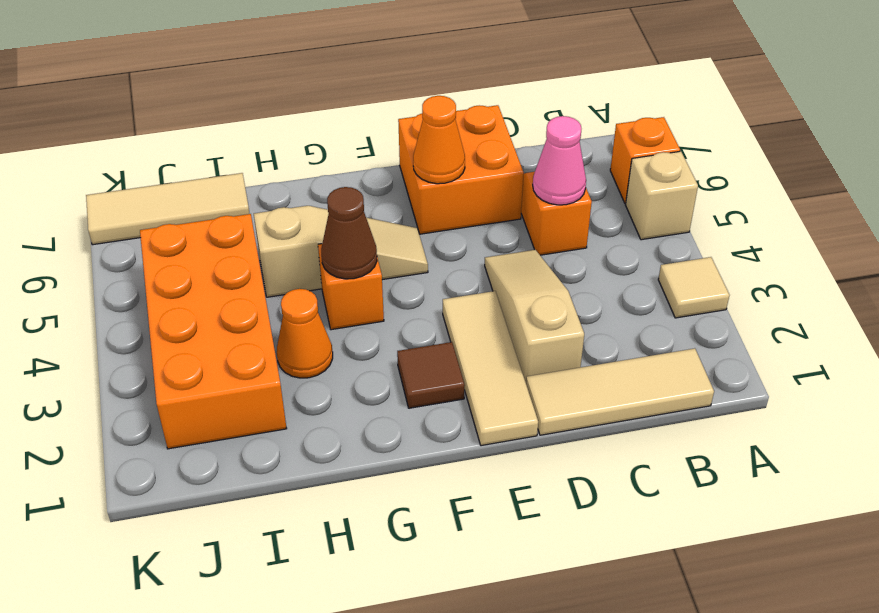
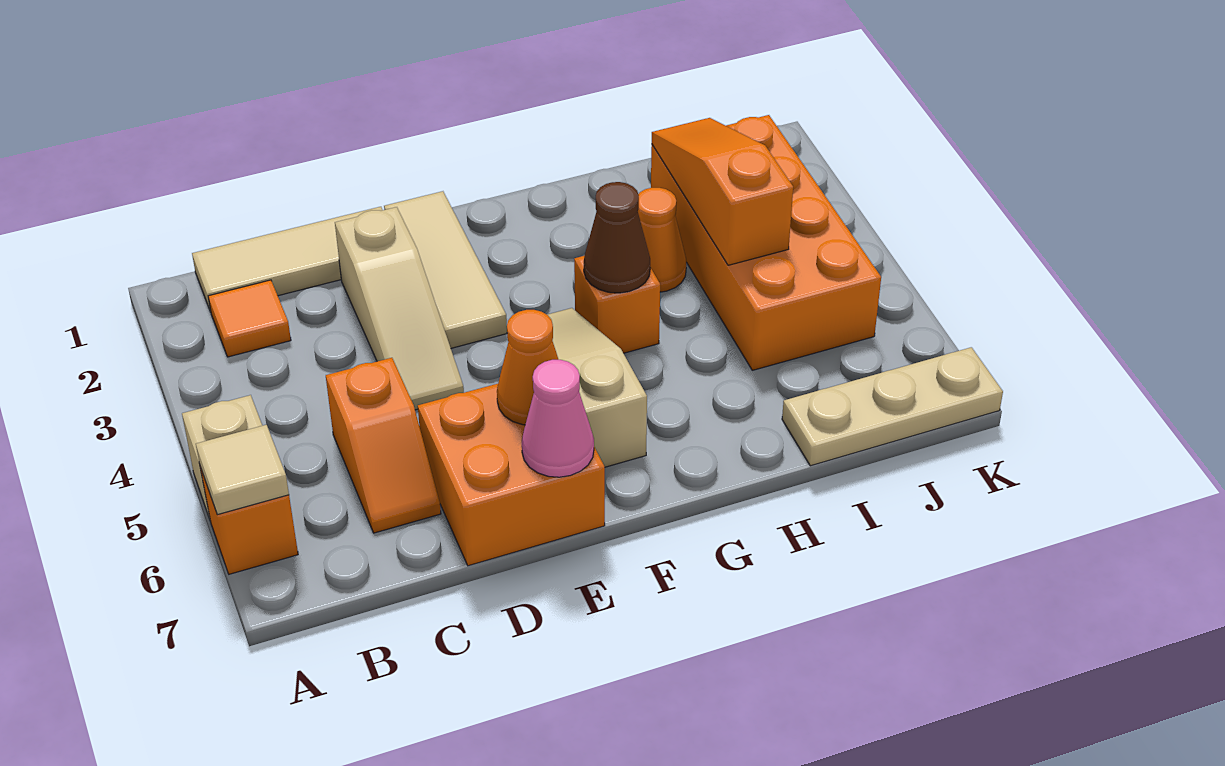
tan tile A3 level 1 -> tan tile A6 level 2
none -> orange tile B2 level 1
pink cone C5 level 2 -> pink cone E7 level 2
brown tile F2 level 1 -> none
tan slope F5:H5 level 1 top H -> tan slope F4:F6 level 1 top 6
none -> orange slope I2:I4 level 2 top 4
tan tile I7:K7 level 1 -> tan plate I7:K7 level 1

